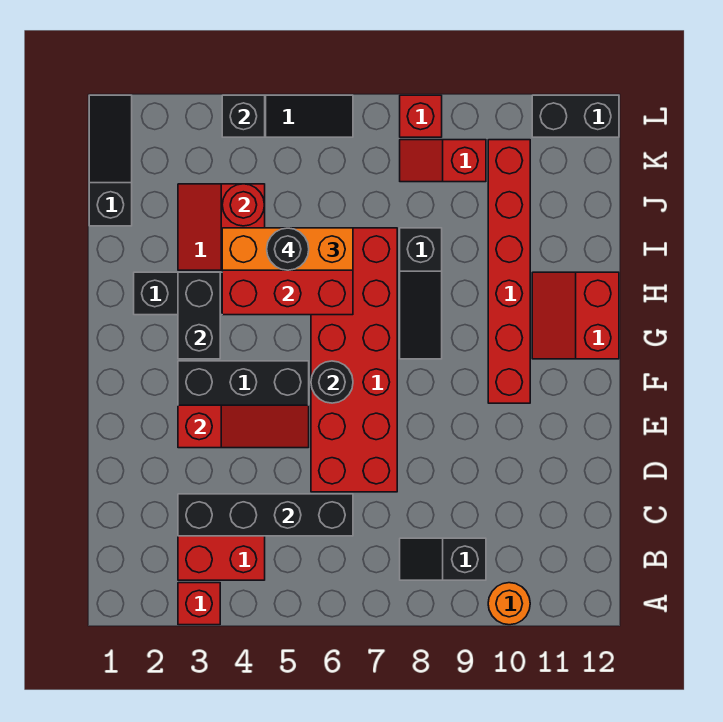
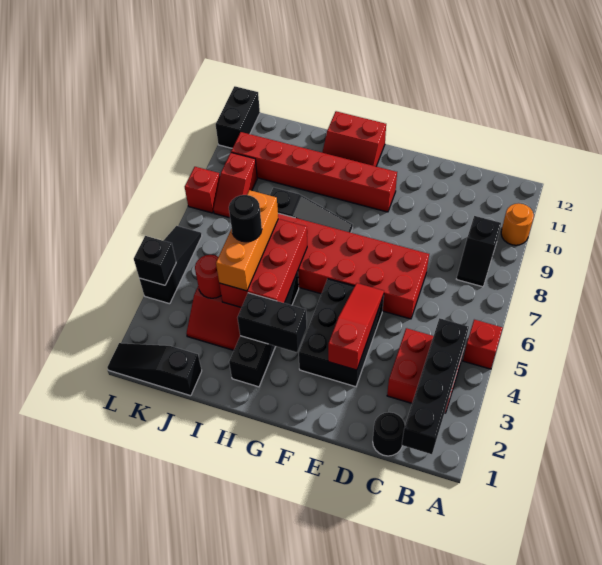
red brick A3 level 1 -> red brick A5 level 1
black brick C3:C6 level 2 -> black brick B1:B4 level 2
black round brick F6 level 2 -> black round brick C1 level 1

